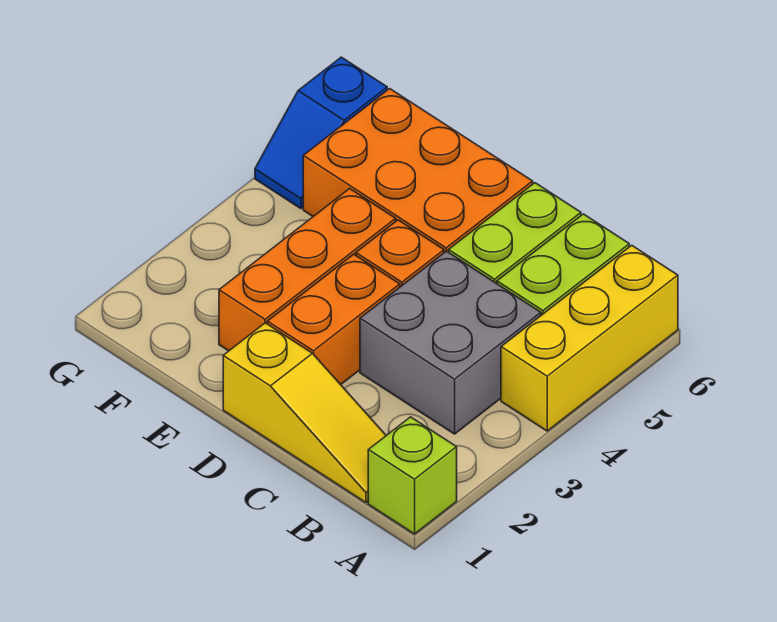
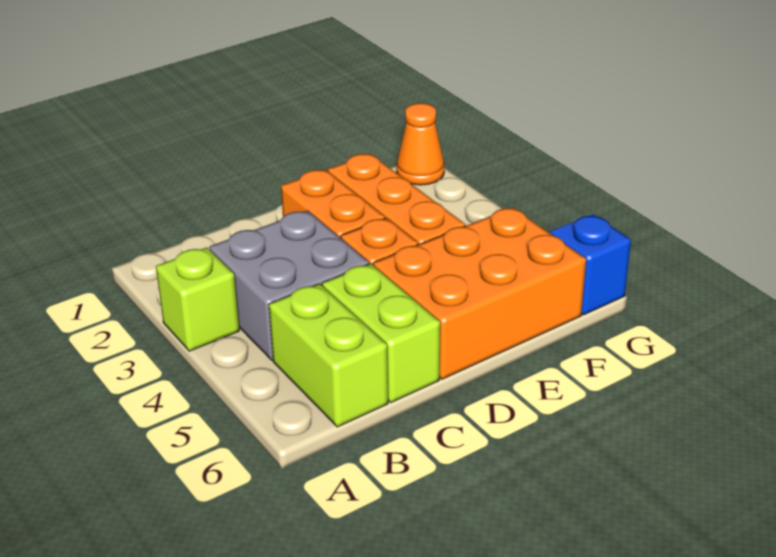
lime brick A1 level 1 -> lime brick A3 level 1
yellow brick A4:A6 level 1 -> none
yellow slope B1:D1 level 1 top D -> none
none -> orange cone G1 level 1

